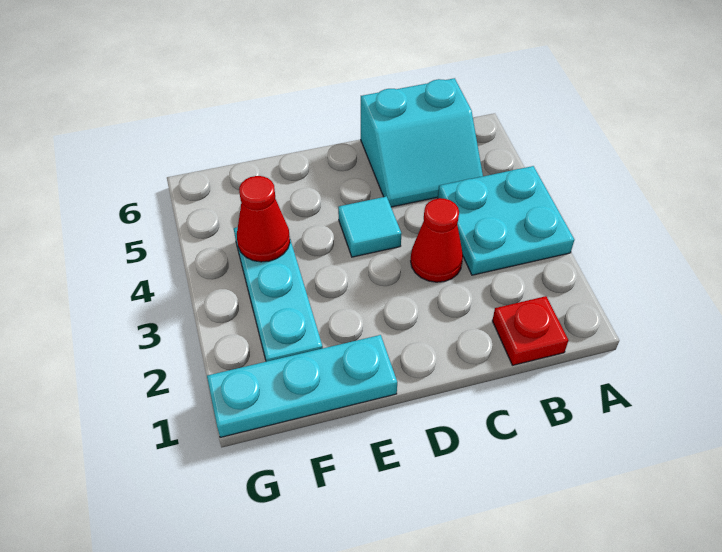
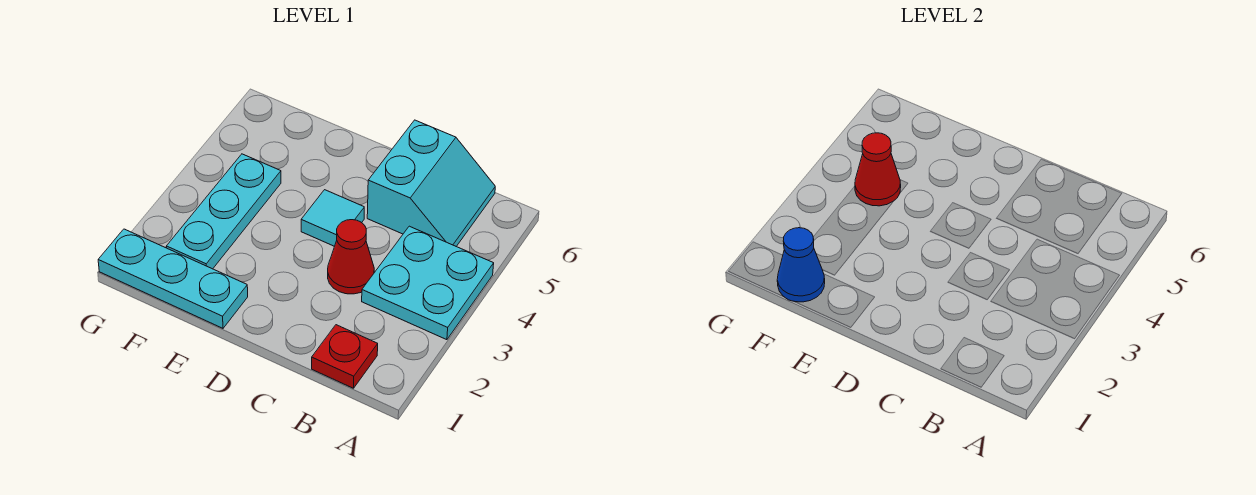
cyan slope B5:C6 level 1 top 6 -> cyan slope B5:C6 level 1 top C
none -> blue cone F1 level 2

